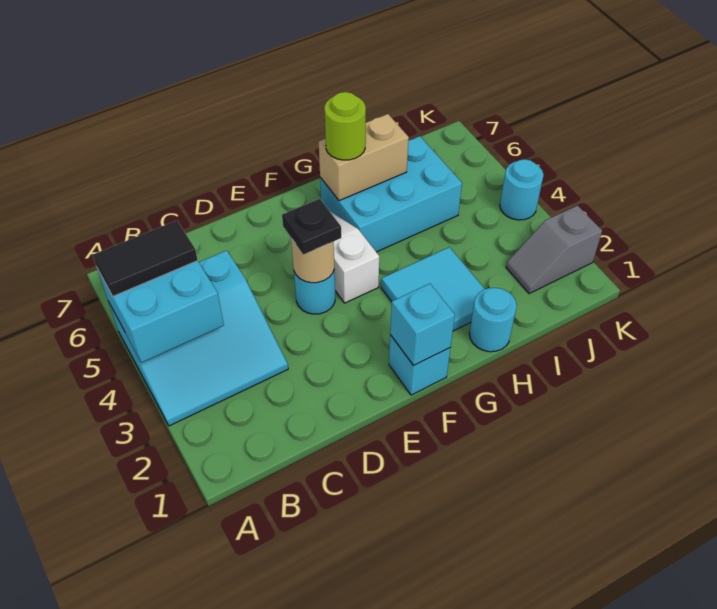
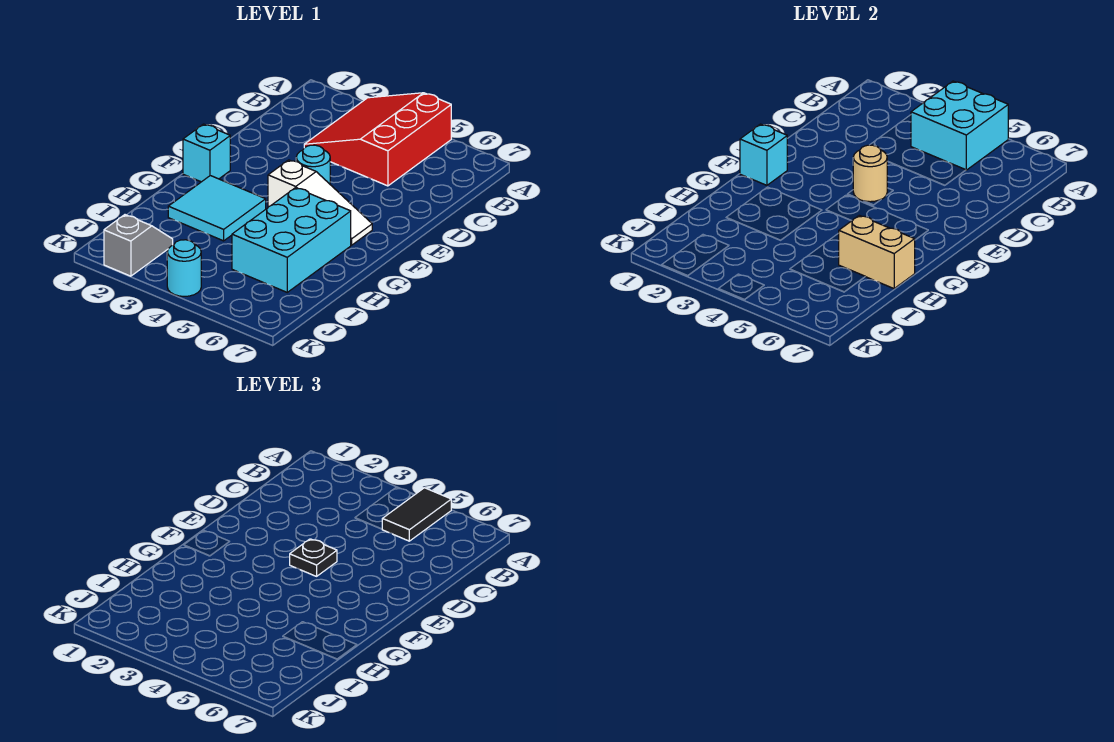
cyan slope A3:C5 level 1 top 5 -> red slope A3:C5 level 1 top 5
tan brick G6:H6 level 2 -> tan brick H6:H7 level 2
lime round brick G6 level 3 -> none
cyan round brick H1 level 1 -> none

